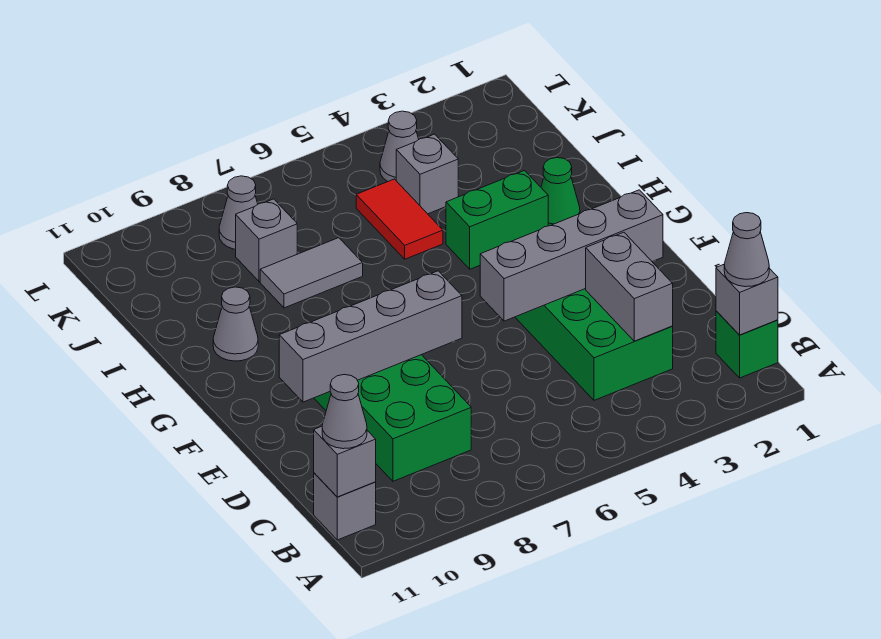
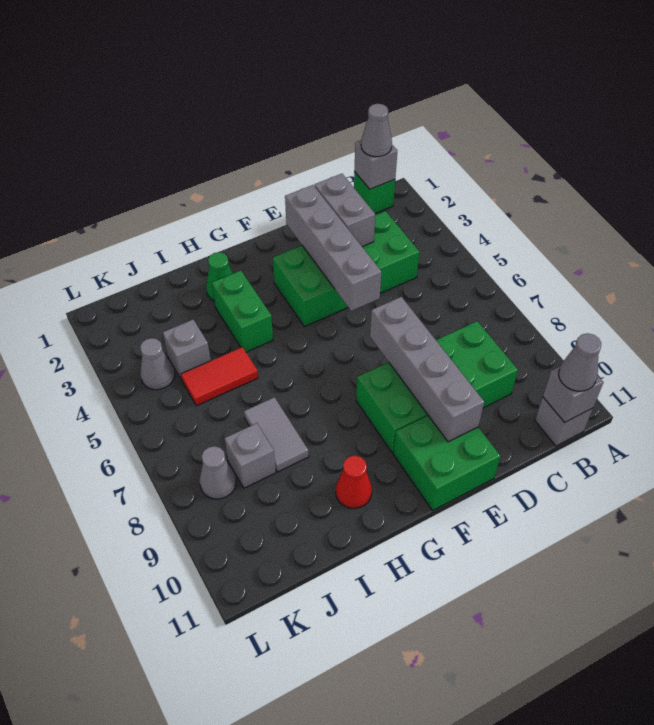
grey brick C3:D3 level 2 -> grey brick D2:D3 level 2
none -> green brick E10:F11 level 1
grey cone H10 level 1 -> red cone H10 level 1

